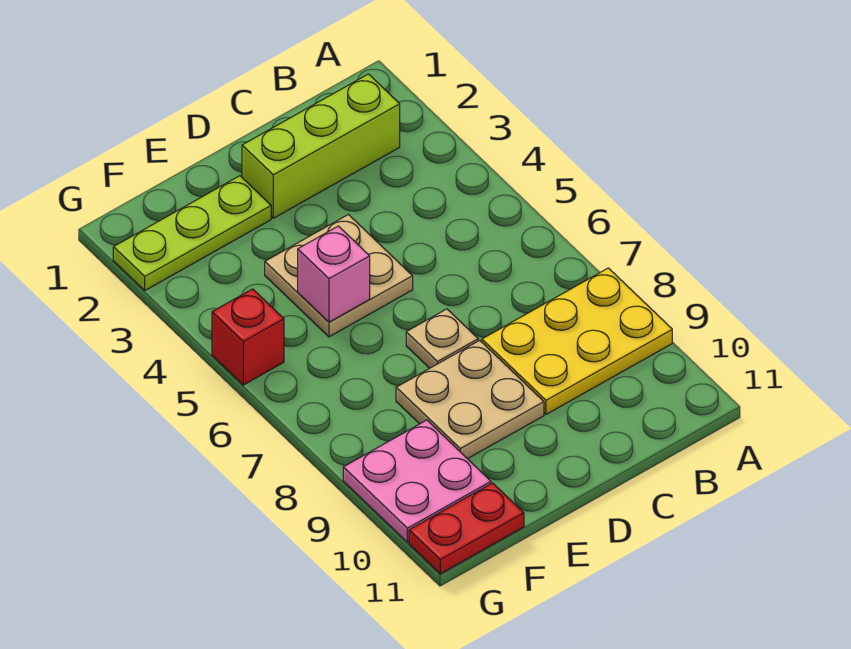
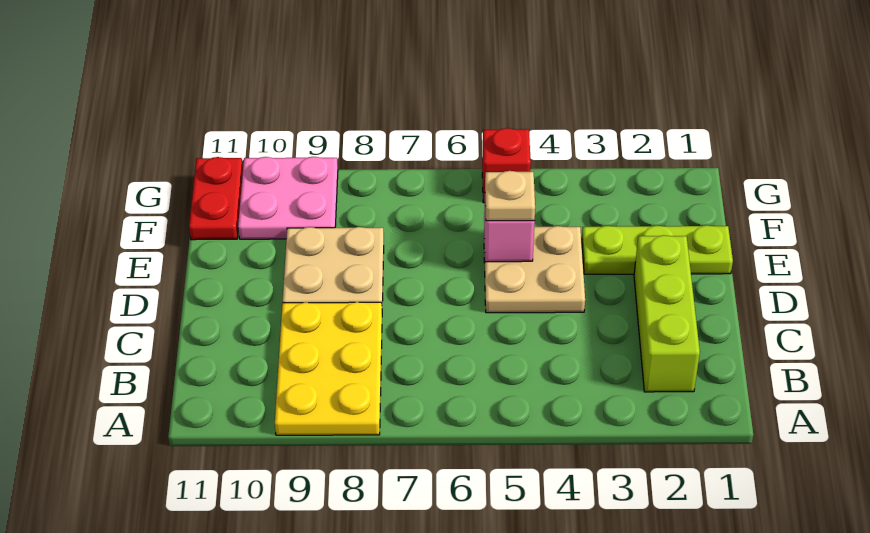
tan plate D7 level 1 -> tan plate E5 level 3
lime plate E2:G2 level 1 -> lime plate E1:E3 level 1

